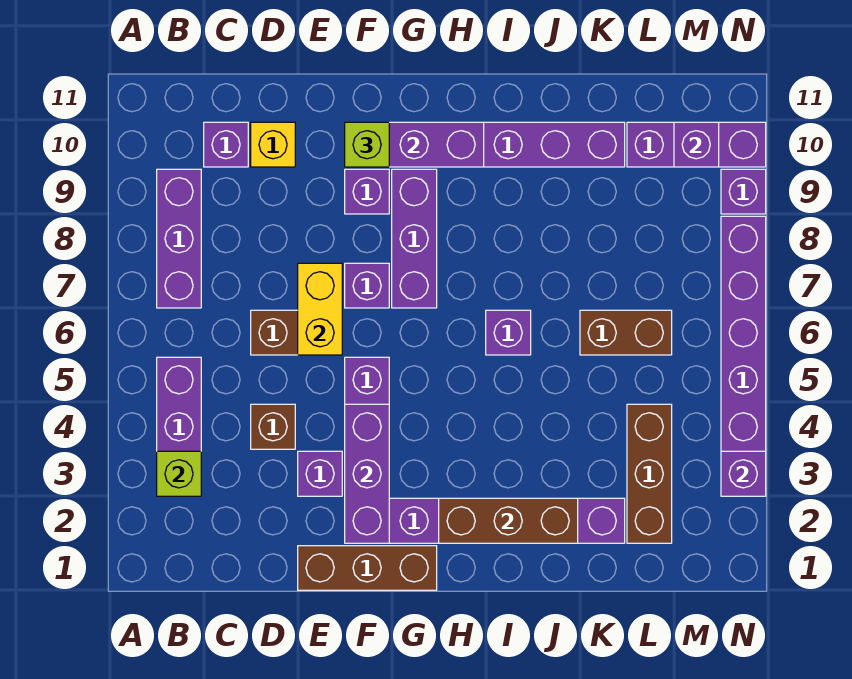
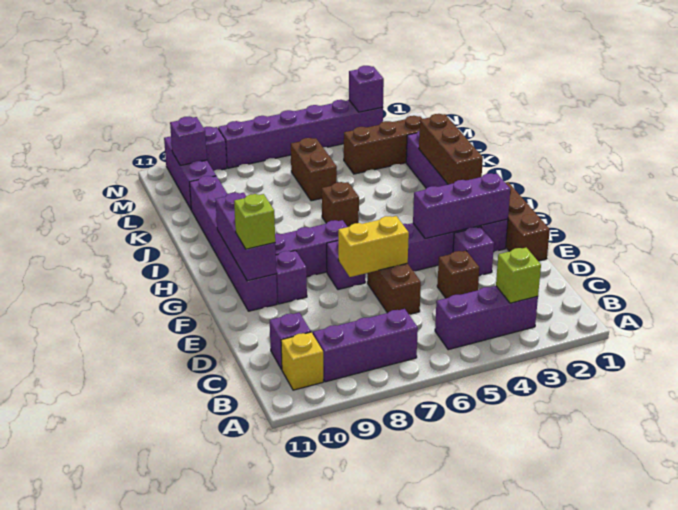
yellow brick D10 level 1 -> yellow brick B10 level 1
purple brick I6 level 1 -> brown brick I6 level 1

